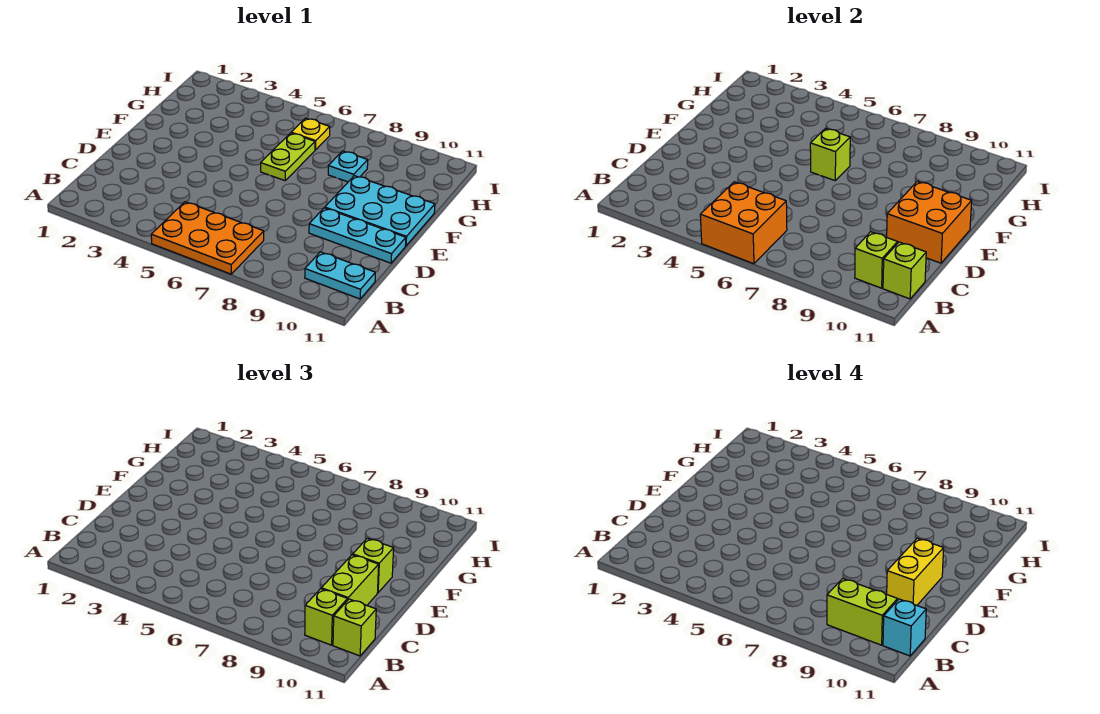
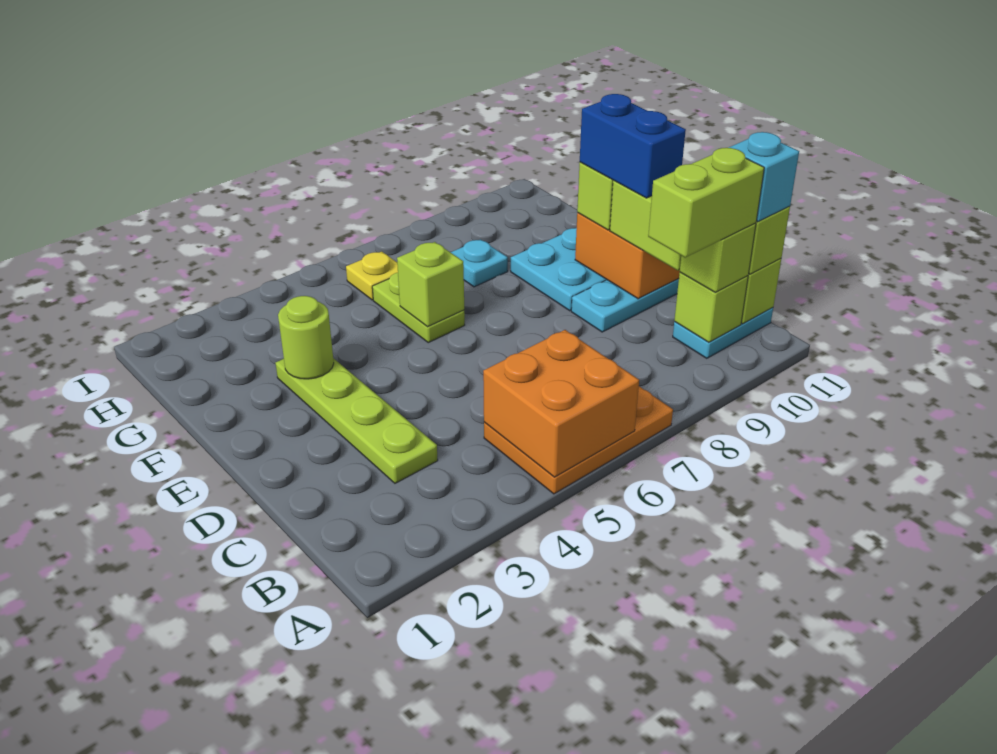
none -> lime plate C3:F3 level 1
yellow brick D10:E10 level 4 -> blue brick D10:E10 level 4
none -> lime round brick F3 level 2

